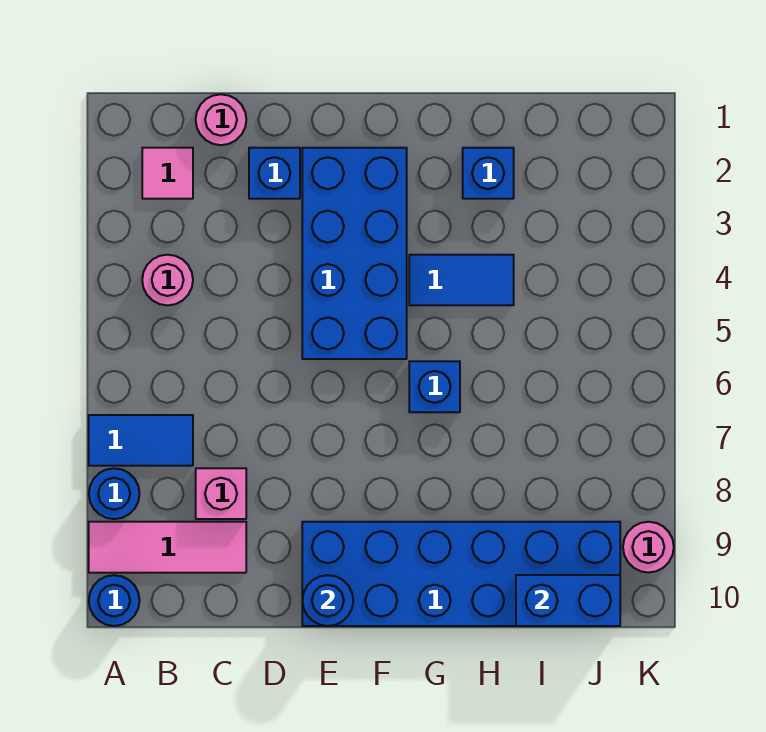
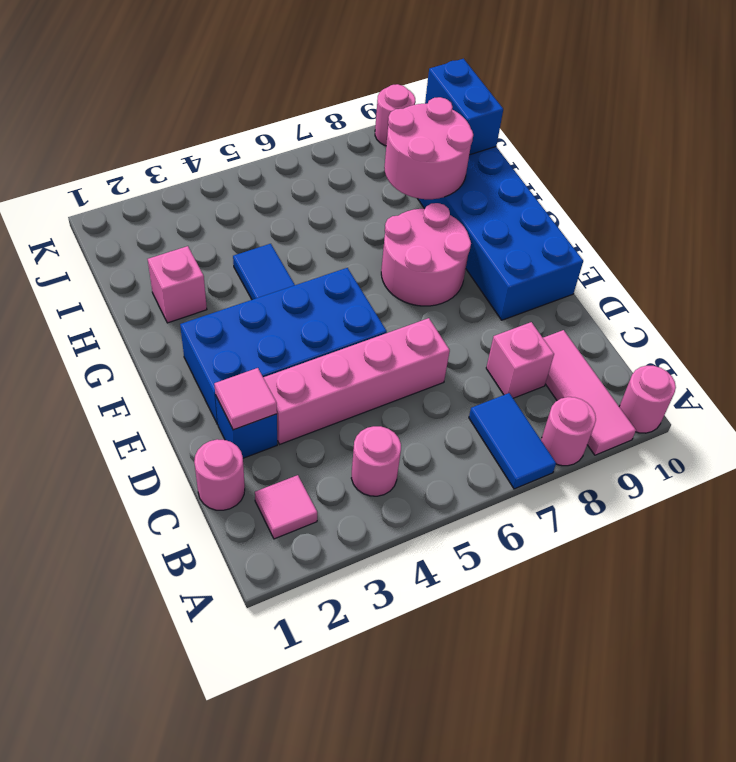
blue round brick A8 level 1 -> pink round brick A8 level 1
blue round brick A10 level 1 -> pink round brick A10 level 1
none -> pink tile D2 level 2
none -> pink brick D3:D6 level 1
blue round brick E10 level 2 -> none
none -> pink round brick F7:G8 level 1
blue brick G6 level 1 -> none
blue brick H2 level 1 -> pink brick H2 level 1
none -> pink round brick H8:I9 level 2

